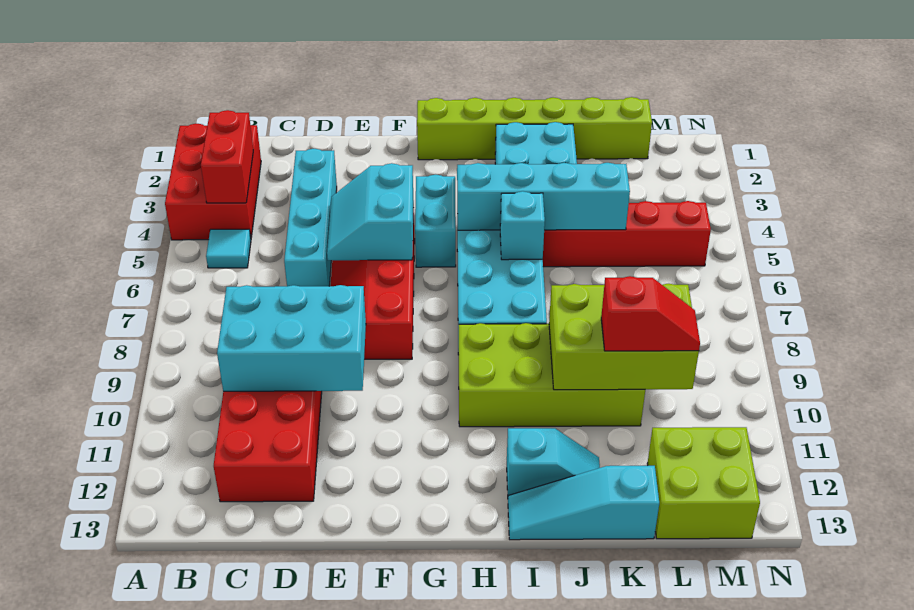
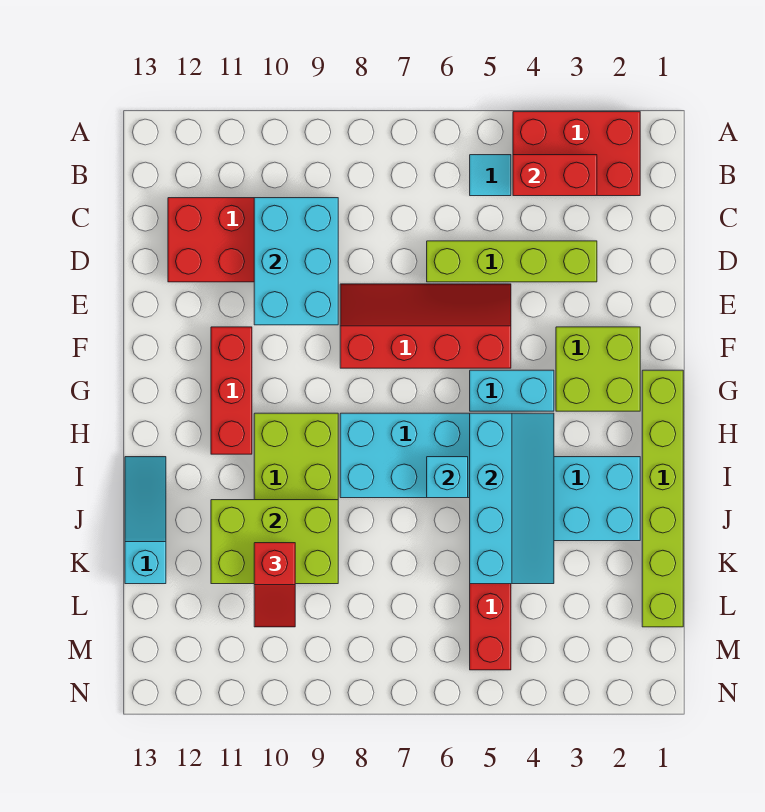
cyan brick D3:D6 level 1 -> lime brick D3:D6 level 1
cyan slope E5:F6 level 2 top F -> none
none -> red brick F11:H11 level 1
cyan slope I12:J12 level 1 top I -> none
lime brick J9:L10 level 2 -> lime brick J9:K11 level 2
lime brick L12:M13 level 1 -> lime brick F2:G3 level 1

